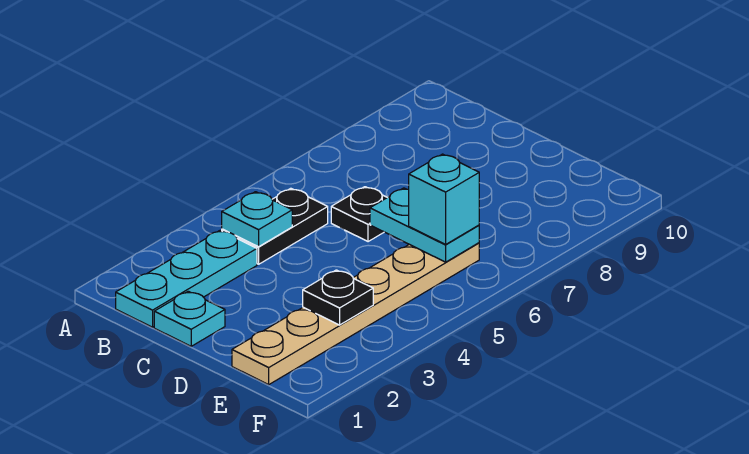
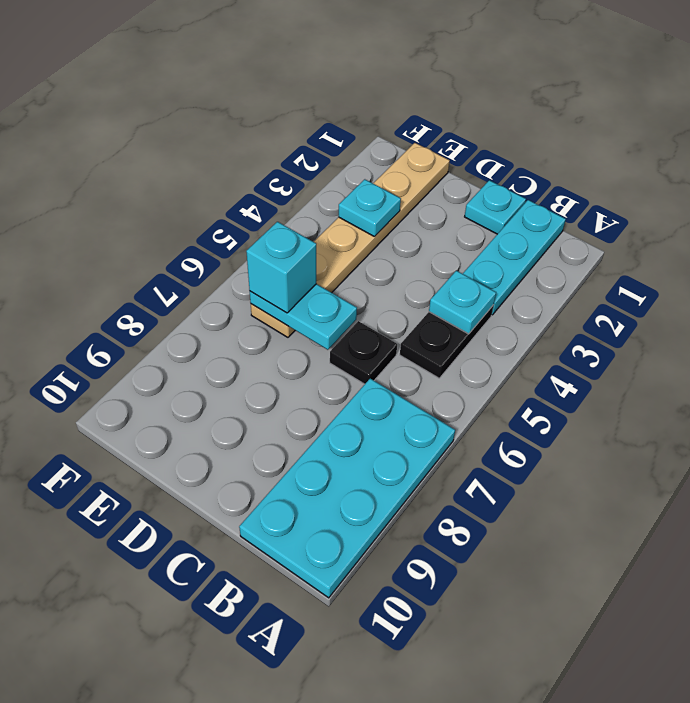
none -> cyan plate A7:B10 level 1
black plate E3 level 2 -> cyan plate E3 level 2

